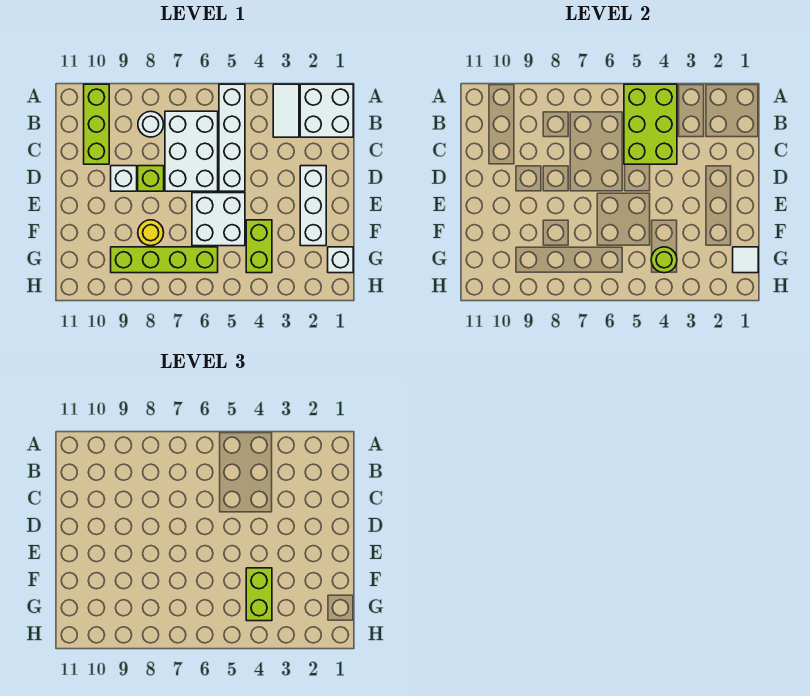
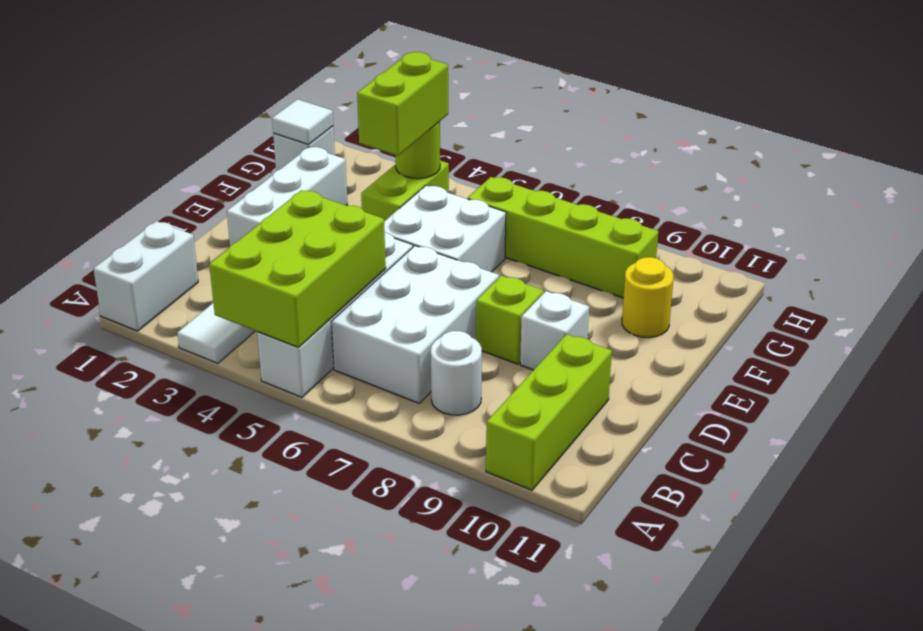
white brick A1:B2 level 1 -> white brick A1:B1 level 1
yellow round brick F8 level 1 -> yellow round brick F10 level 1

